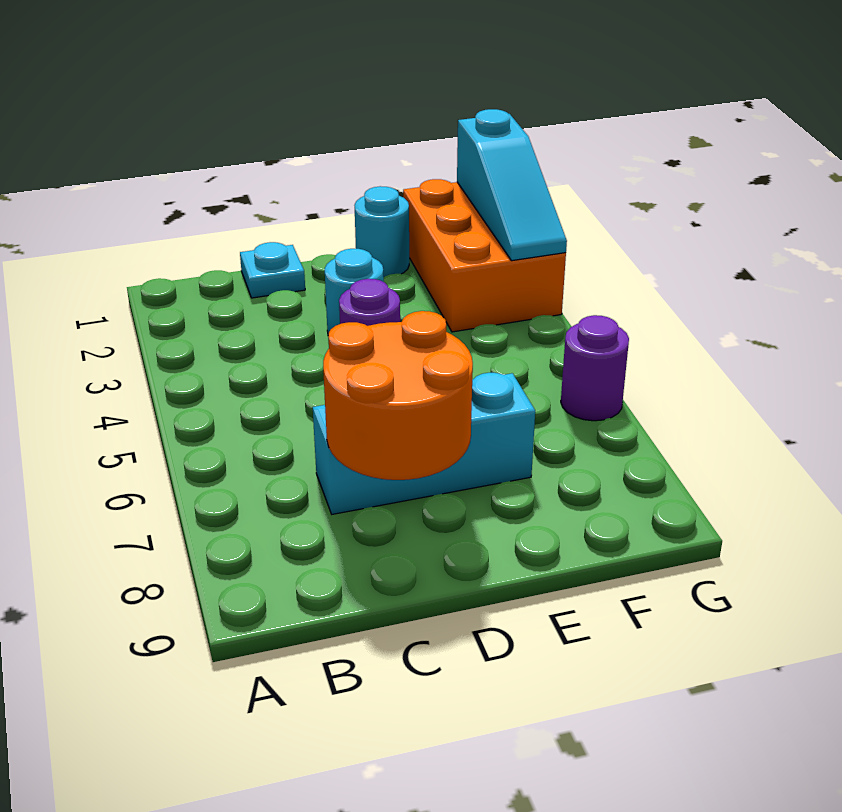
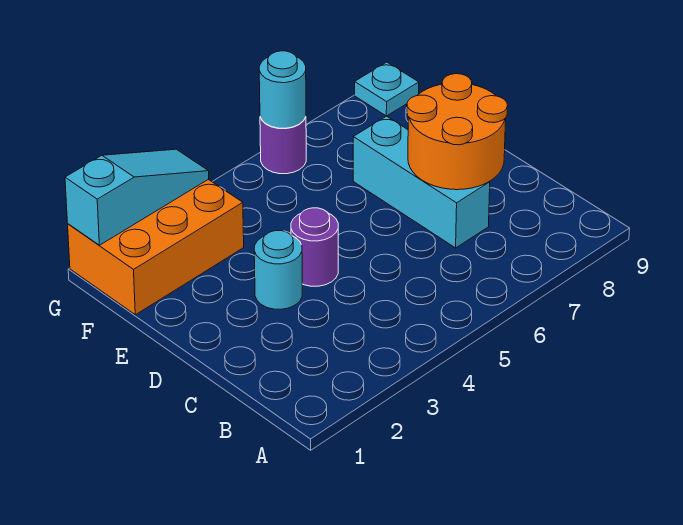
cyan plate C1 level 1 -> cyan plate G9 level 1
cyan round brick E1 level 1 -> cyan round brick G6 level 2

